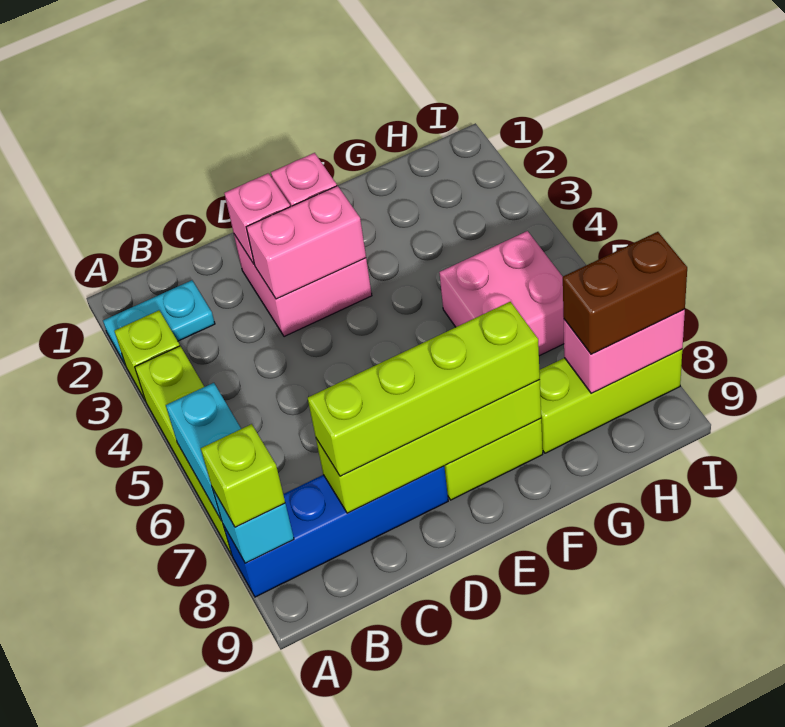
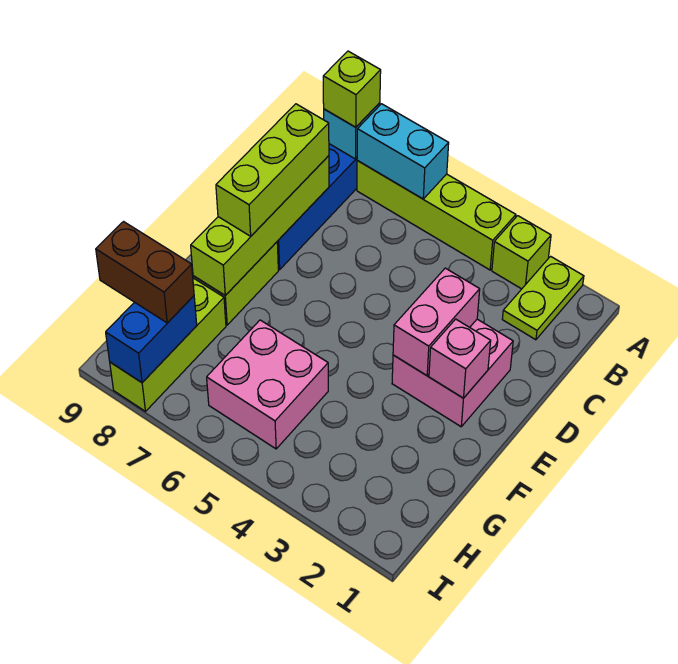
cyan plate A2:B2 level 1 -> lime plate A2:B2 level 1
lime brick C8:F8 level 3 -> lime brick C8:E8 level 3
pink brick D2 level 2 -> none
pink brick H8:I8 level 2 -> blue brick H8:I8 level 2
brown brick H8:I8 level 3 -> brown brick H8:H9 level 3

